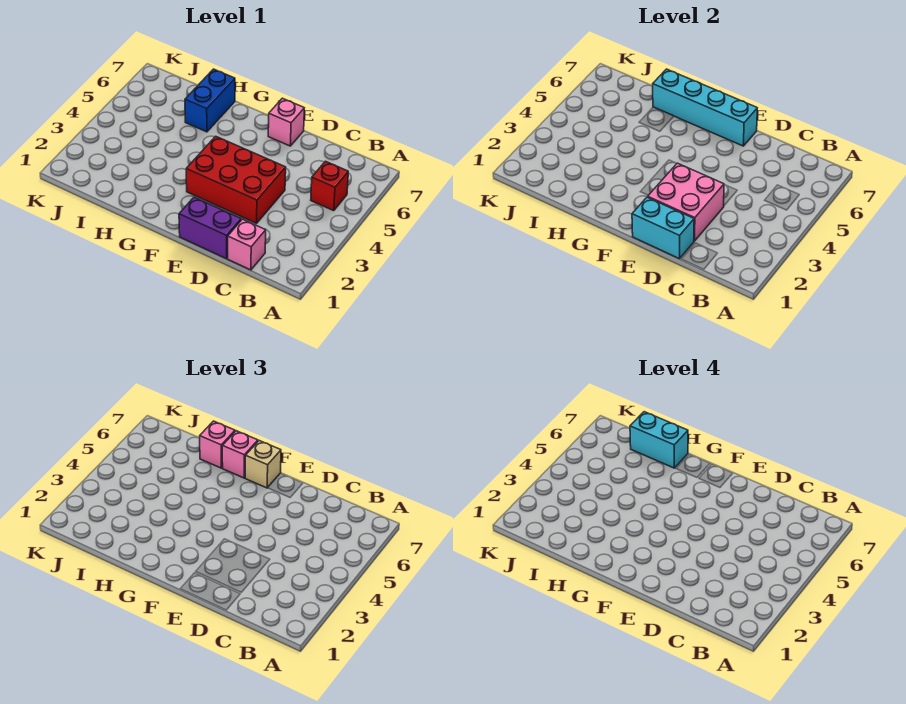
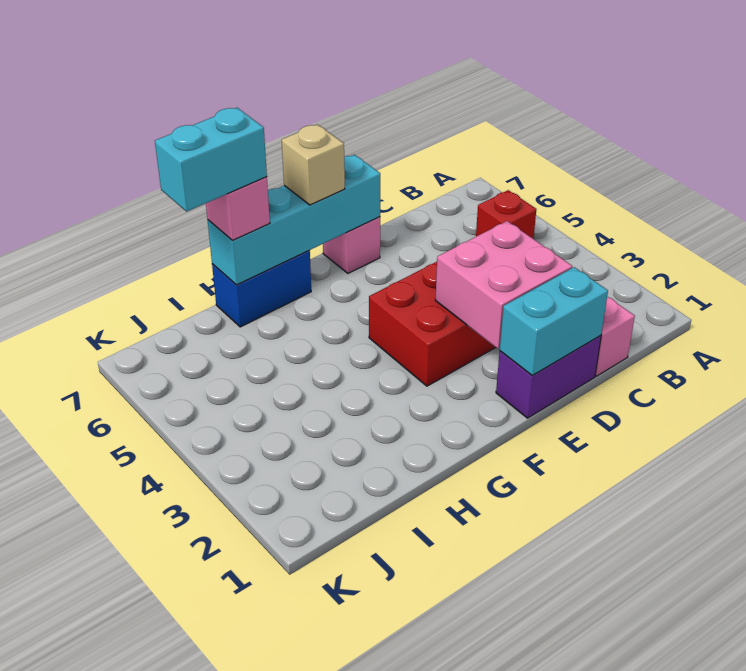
pink brick G7 level 3 -> none
blue brick H6:H7 level 1 -> blue brick G7:H7 level 1

